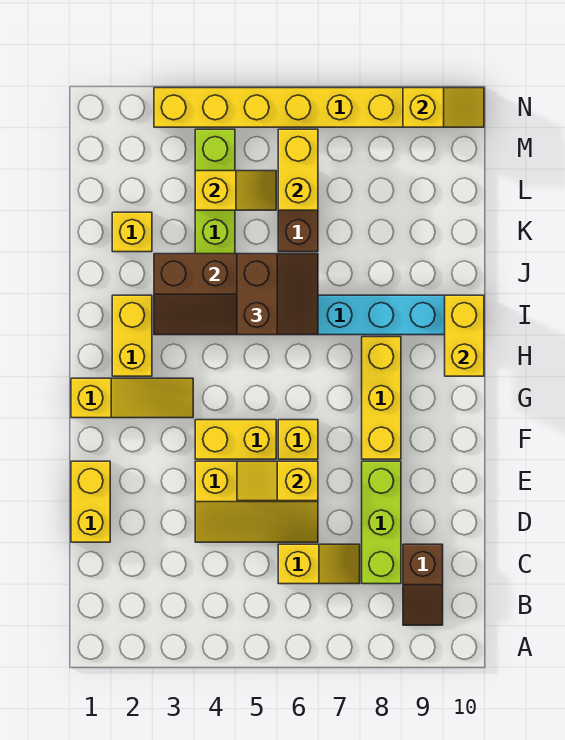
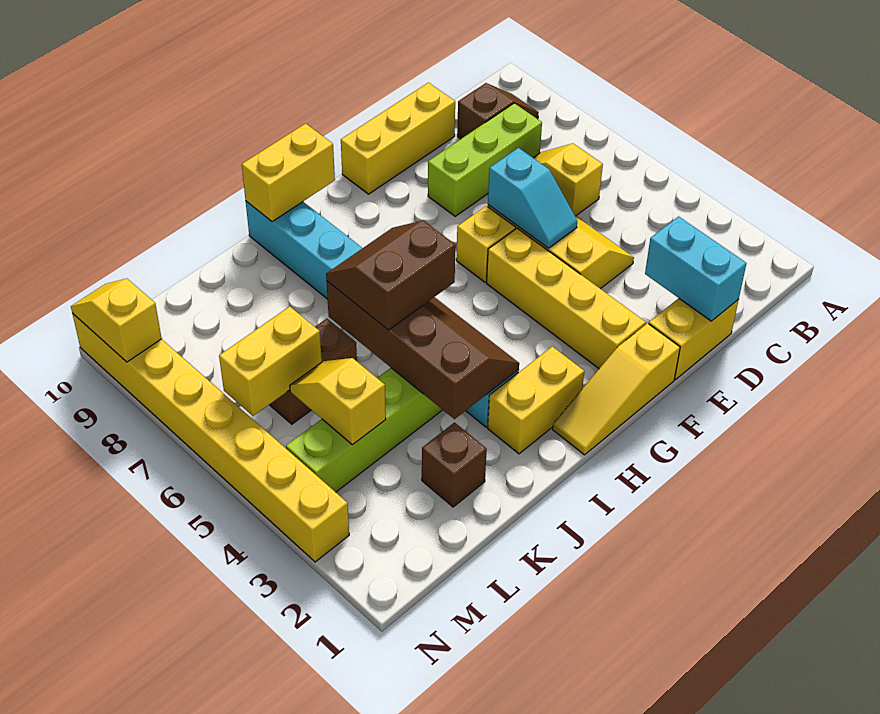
none -> cyan brick D1:D2 level 2
yellow slope E5:E6 level 2 top 6 -> cyan slope E5:E6 level 2 top 6
yellow brick F4:F5 level 1 -> yellow brick F2:F5 level 1
yellow brick F8:H8 level 1 -> yellow brick D10:F10 level 1
yellow slope G1:G3 level 1 top 1 -> yellow slope F1:H1 level 1 top F
yellow brick K2 level 1 -> brown brick K2 level 1

